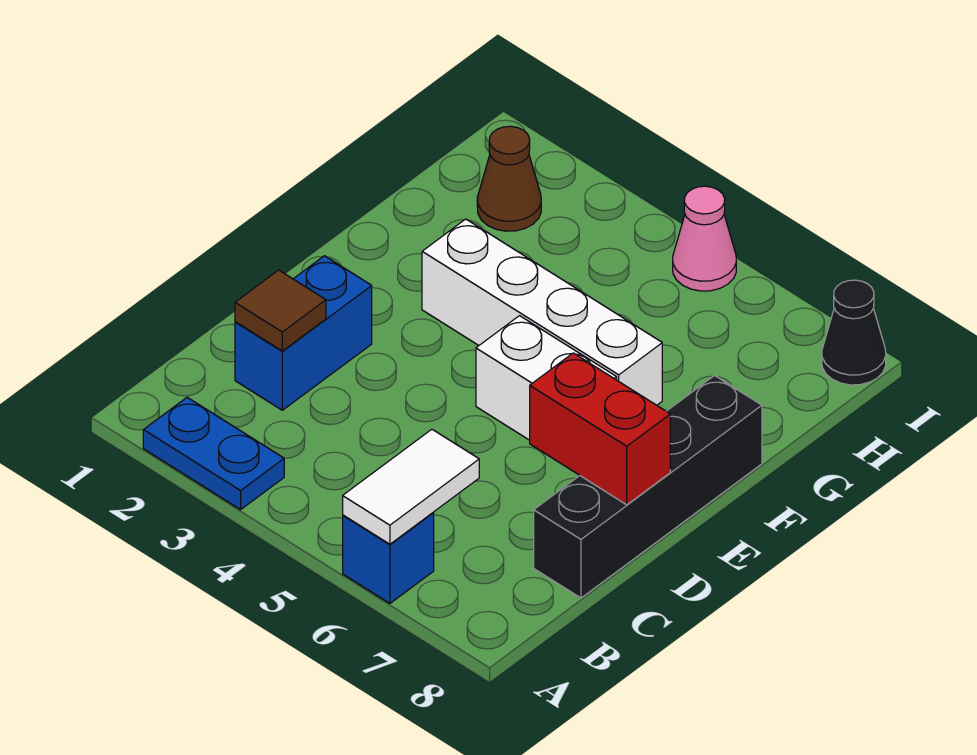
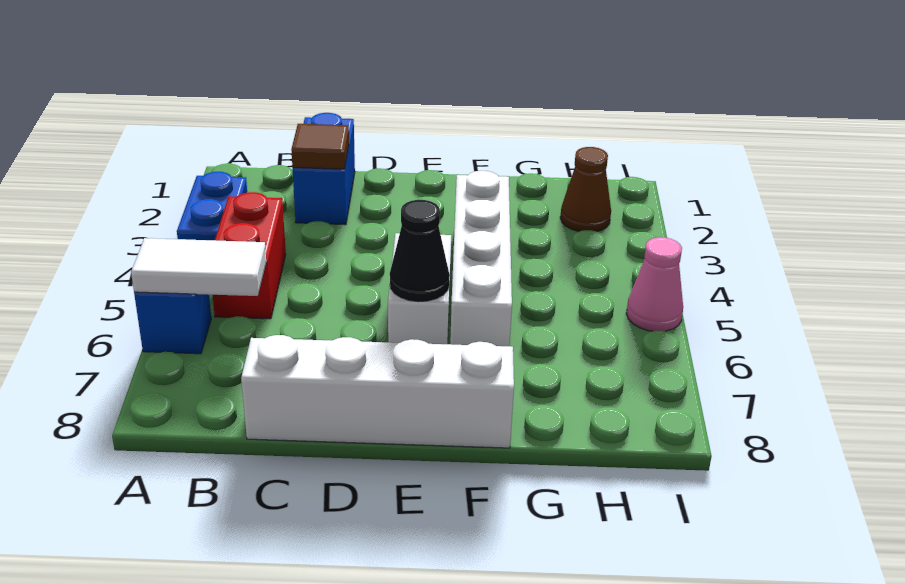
blue brick C2:D2 level 1 -> blue brick C1:C2 level 1
black brick C8:F8 level 1 -> white brick C8:F8 level 1
red brick D7:D8 level 2 -> red brick B4:B5 level 1
black cone I8 level 1 -> black cone E6 level 2

